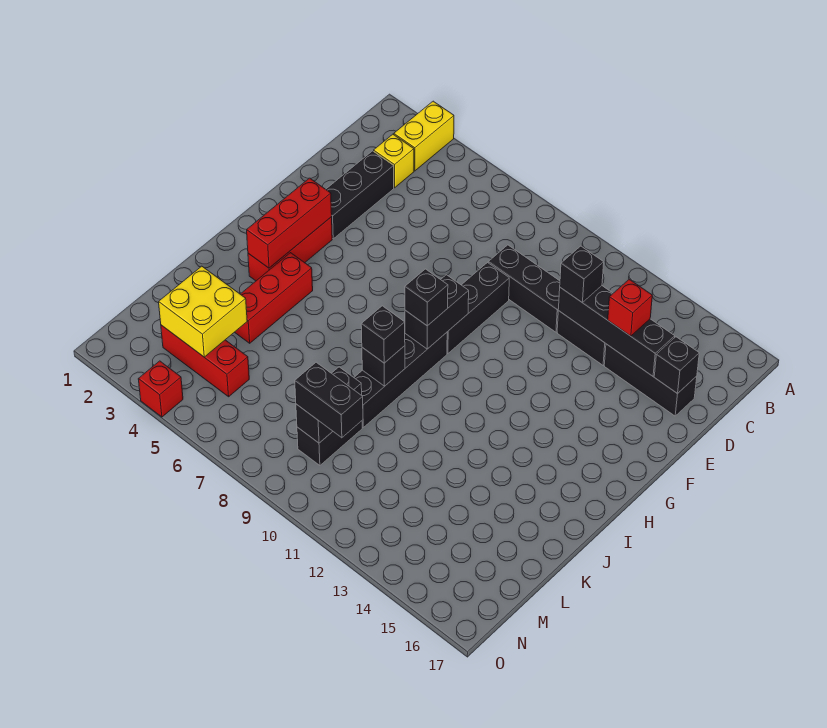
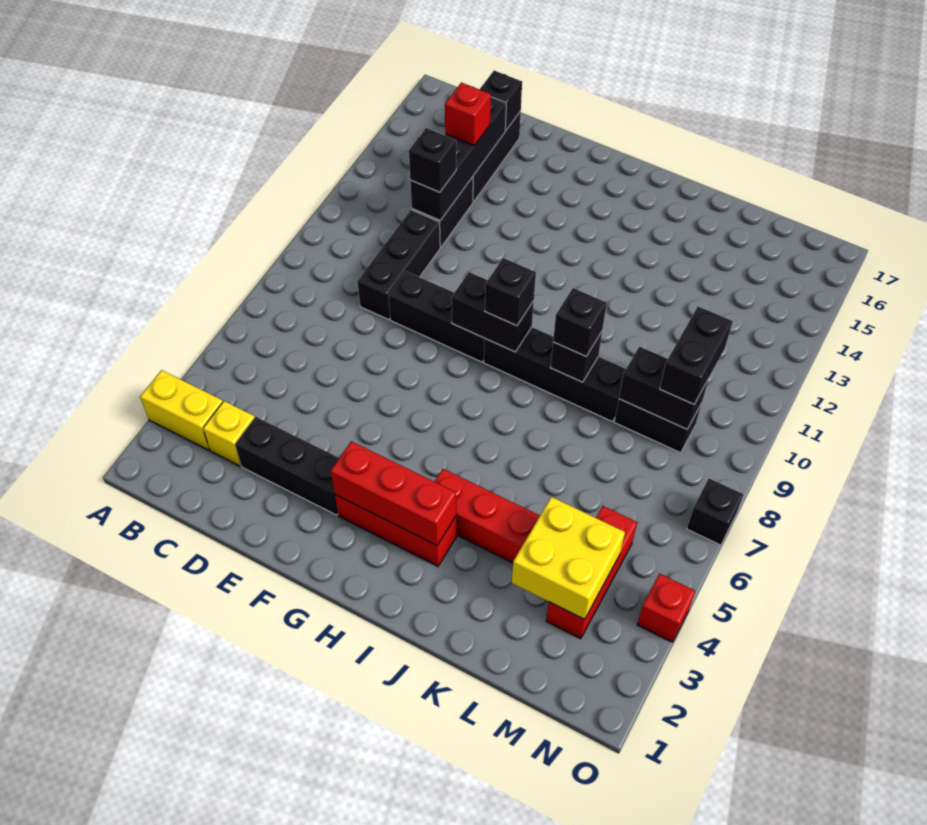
none -> black brick O7 level 1

